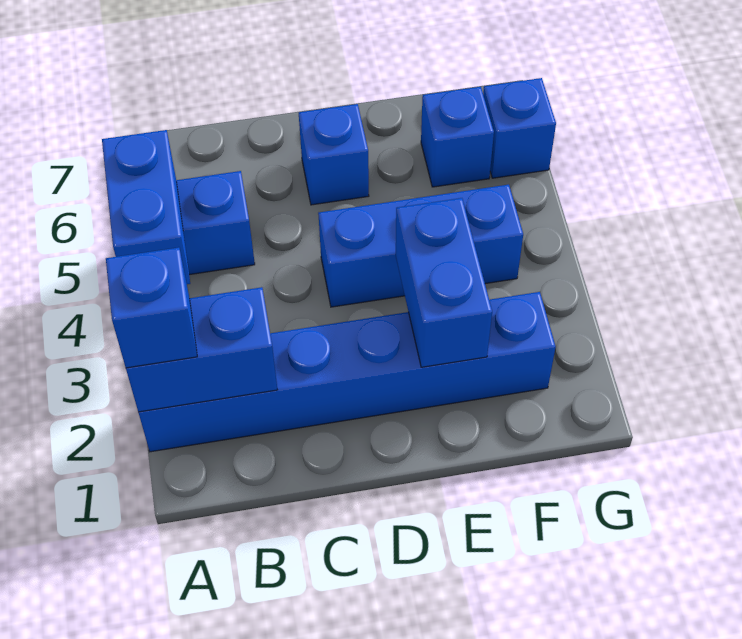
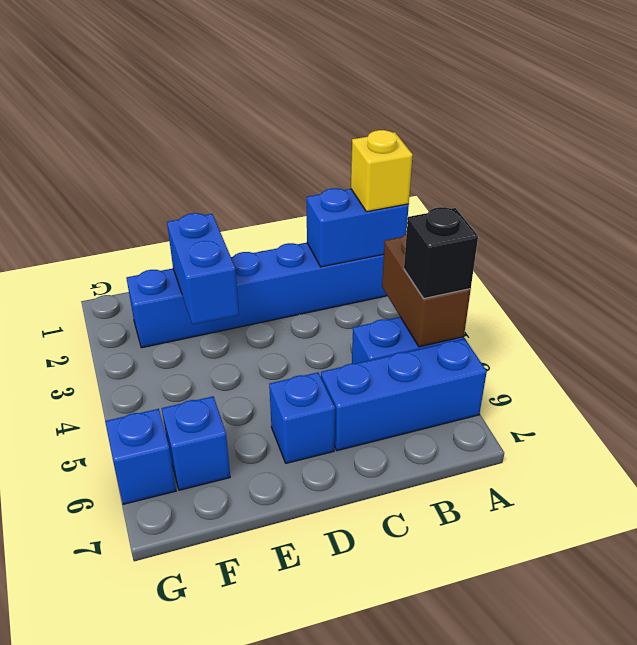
blue brick A2 level 3 -> yellow brick A2 level 3
blue brick A4:A5 level 2 -> brown brick A4:A5 level 2
none -> black brick A5 level 3
blue brick D4:F4 level 1 -> blue brick A6:C6 level 1

